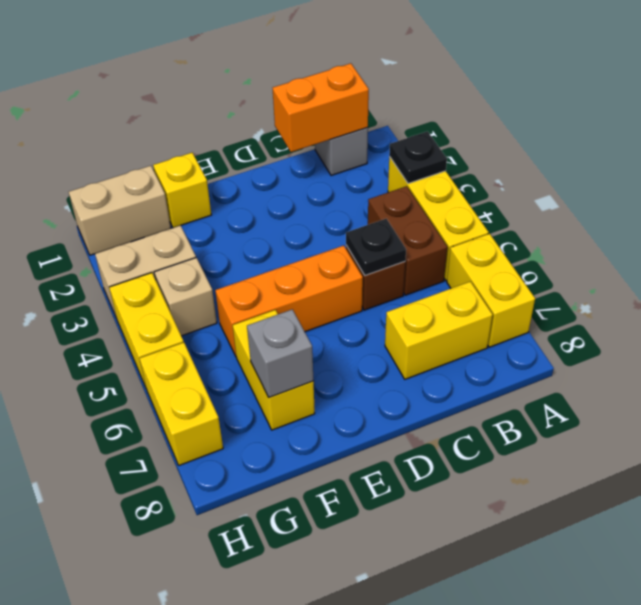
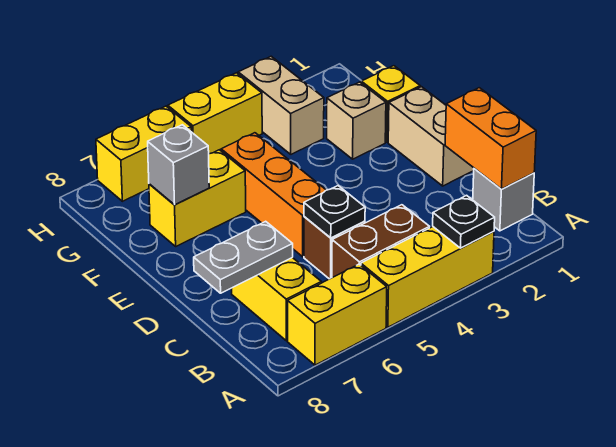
none -> grey plate C7:C8 level 2
tan brick G1:H1 level 1 -> tan brick D1:E1 level 1
tan brick G4 level 1 -> tan brick F2 level 1

